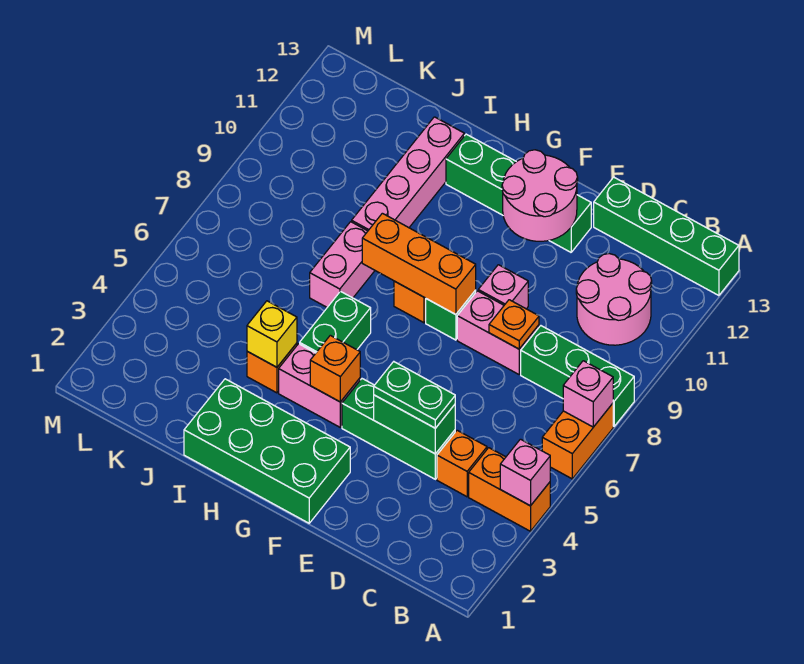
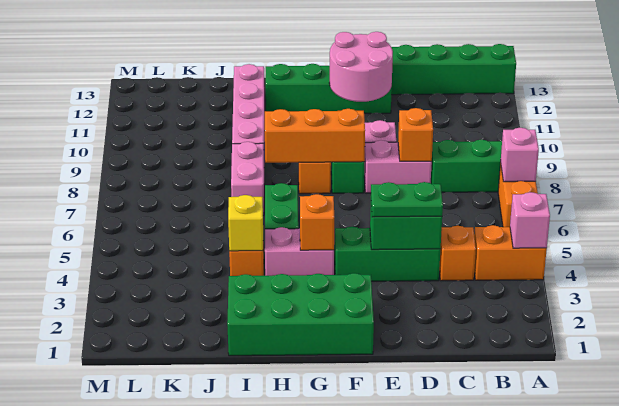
pink round brick B10:C11 level 1 -> none
orange plate D8 level 2 -> orange brick D8 level 2

